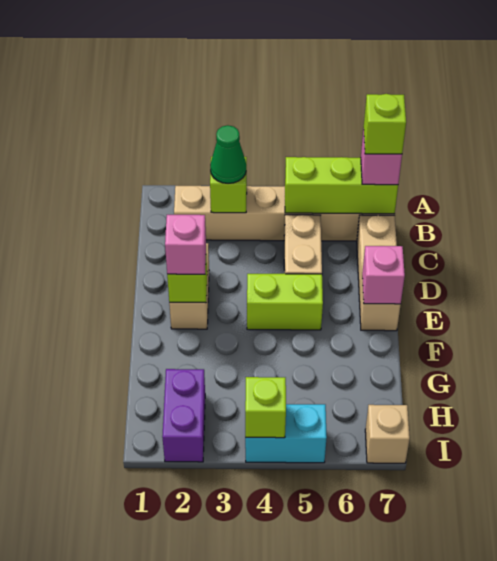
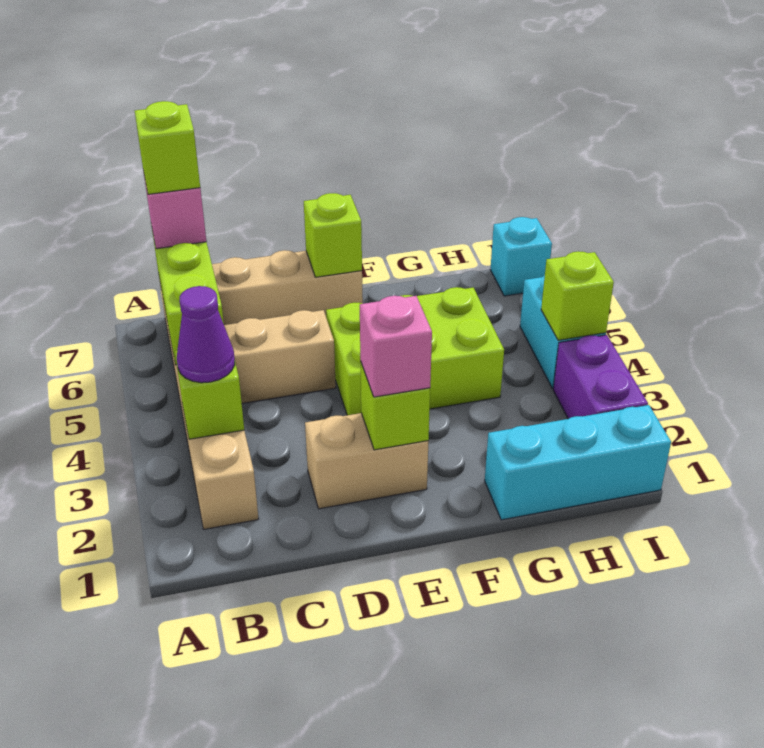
green cone B3 level 3 -> purple cone B3 level 3
lime brick E4:E5 level 1 -> lime brick E4:G5 level 1
pink brick E7 level 2 -> lime brick E7 level 2
none -> cyan brick G1:I1 level 1
purple brick H2:I2 level 1 -> purple brick I2:I3 level 1
tan brick I7 level 1 -> cyan brick I7 level 1

